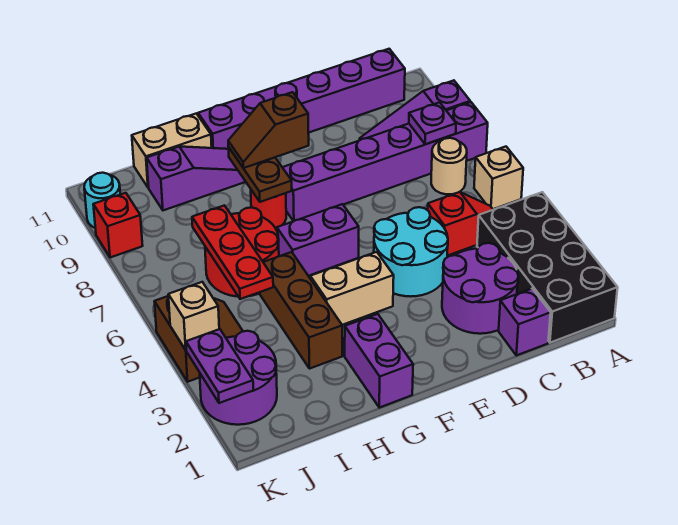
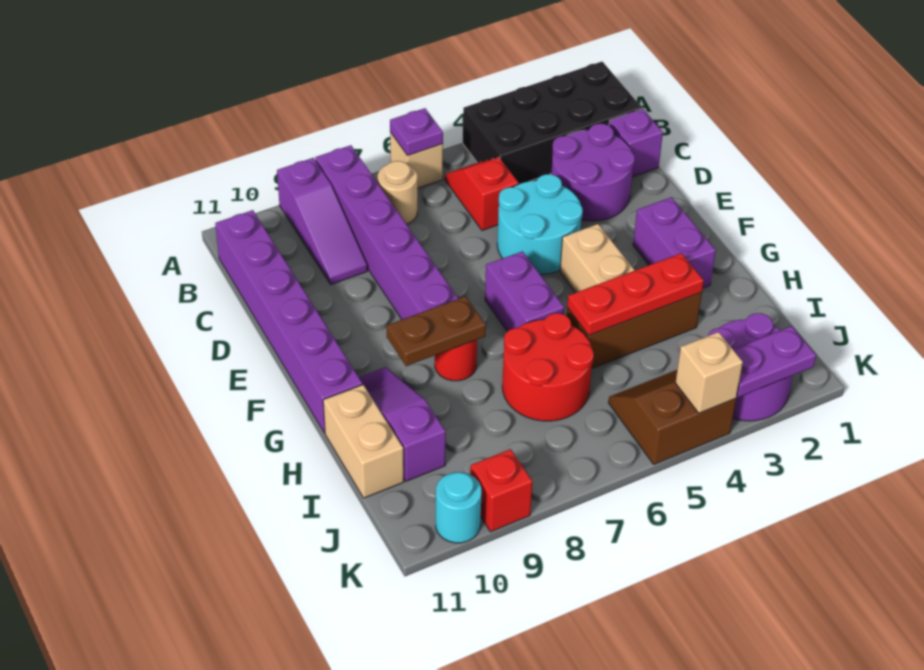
purple plate B8 level 2 -> purple plate A6 level 2
brown slope F9:G9 level 3 top F -> none
purple brick G1:G2 level 1 -> purple brick F2:G2 level 1
red plate I5:I7 level 2 -> red plate H3:H5 level 2

